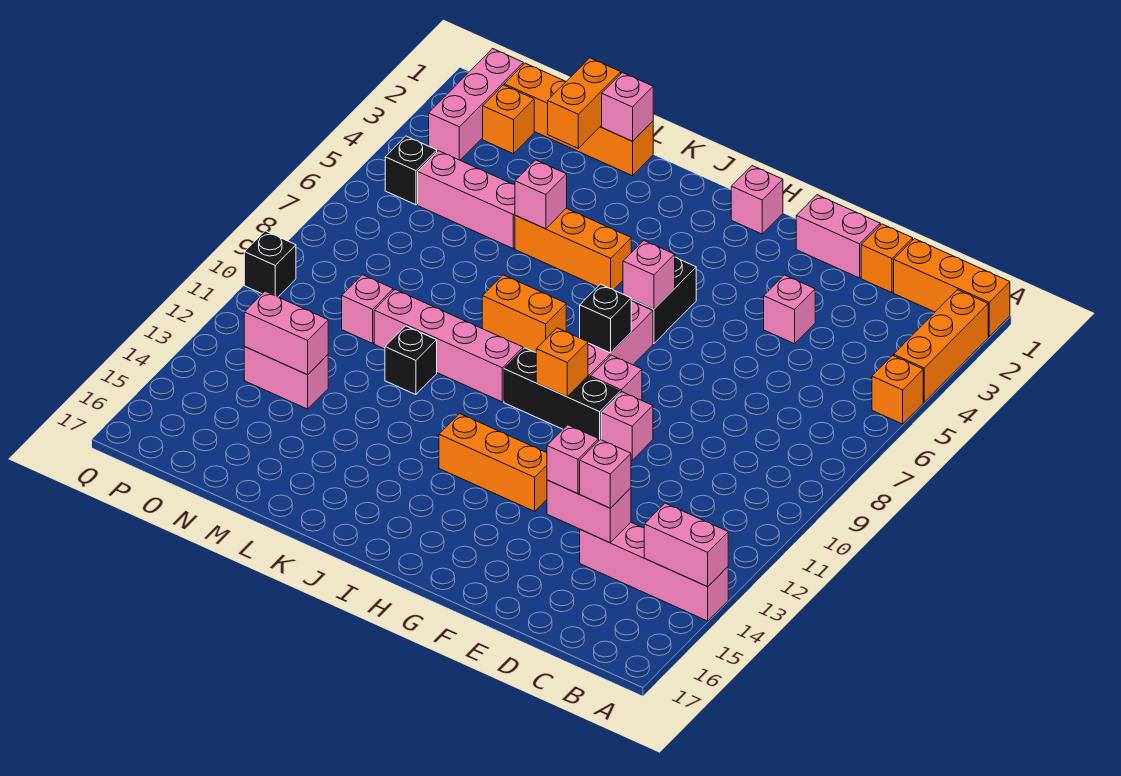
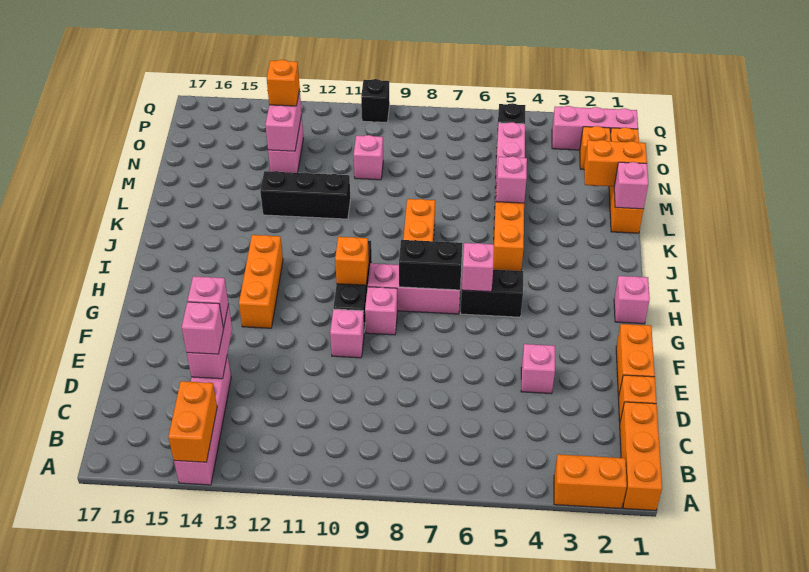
orange brick A2:A4 level 1 -> orange brick A2:A3 level 1
orange brick A5 level 1 -> orange brick O13 level 3
pink brick A14:B14 level 2 -> orange brick A14:B14 level 2
pink brick E1:F1 level 1 -> orange brick E1:F1 level 1
black brick H8 level 2 -> black brick H7:H8 level 2
pink brick J10:M10 level 1 -> none
black brick L11 level 1 -> black brick L11:L13 level 1

